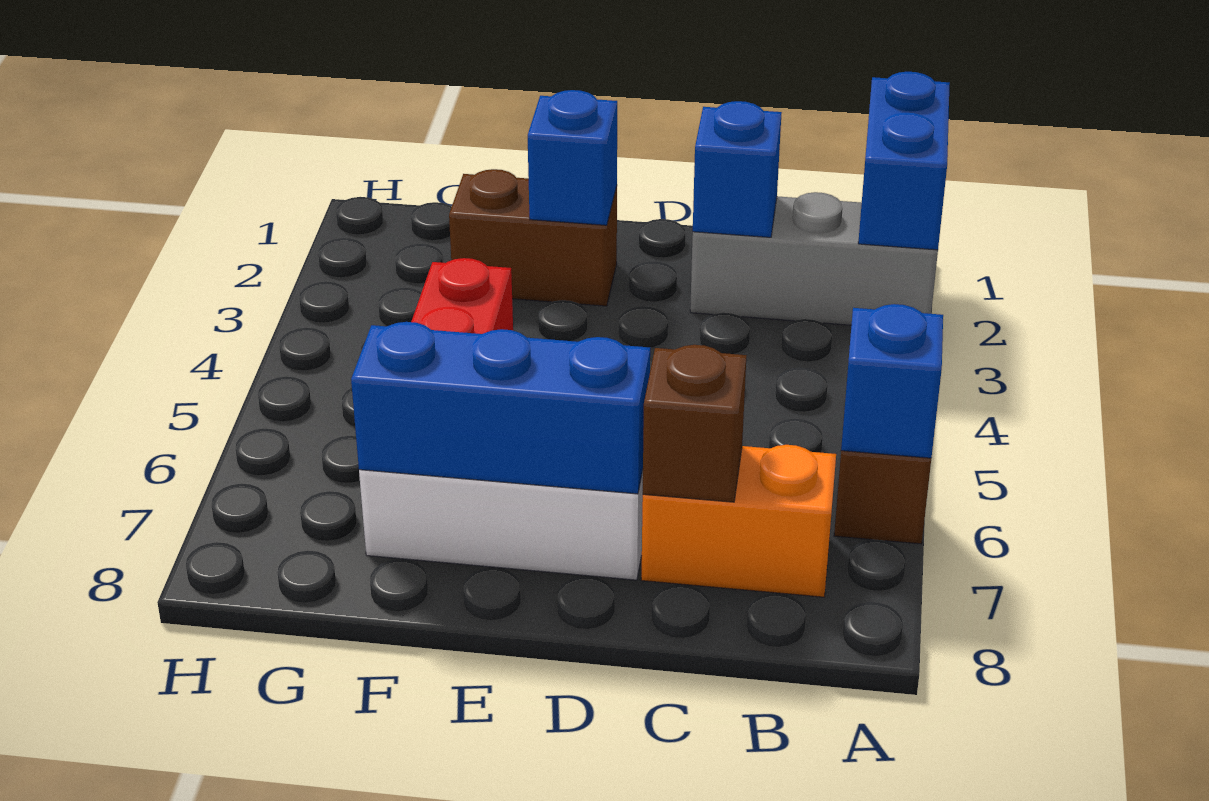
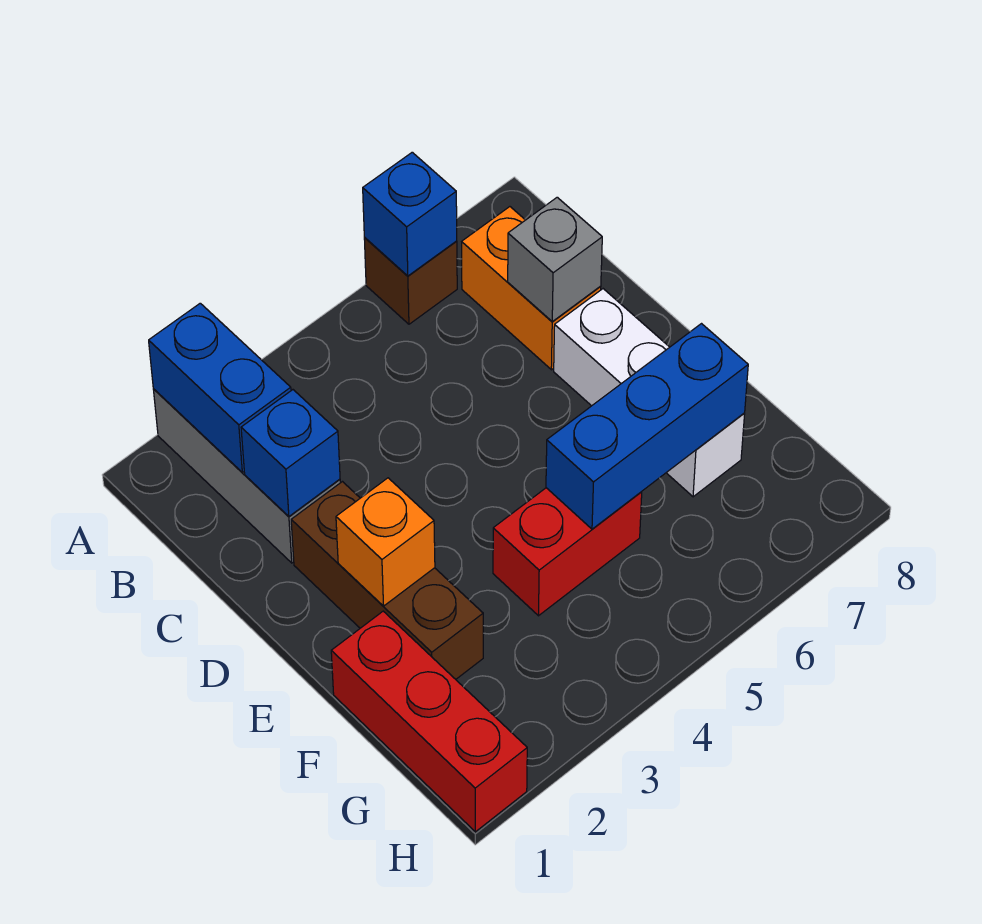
blue brick A1:A2 level 2 -> blue brick A2:B2 level 2
brown brick C7 level 2 -> grey brick C7 level 2
blue brick D7:F7 level 2 -> blue brick F5:F7 level 2
brown brick E2:F2 level 1 -> brown brick D2:F2 level 1
blue brick E2 level 2 -> orange brick E2 level 2
none -> red brick F1:H1 level 1

